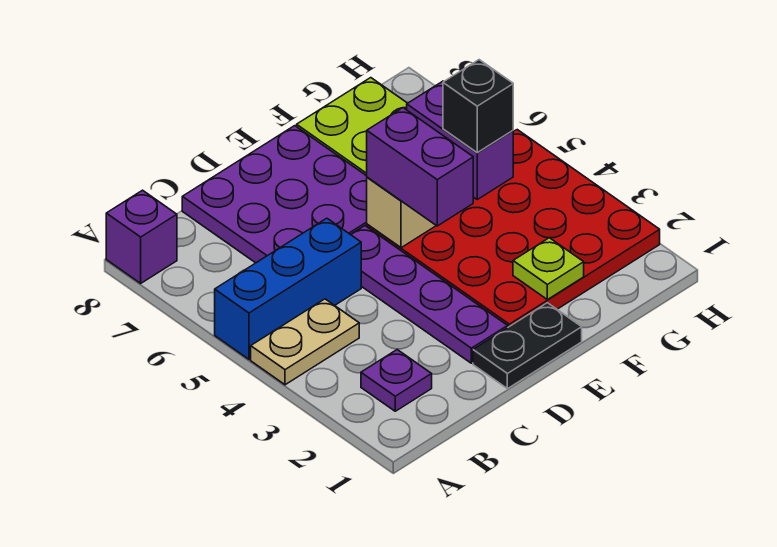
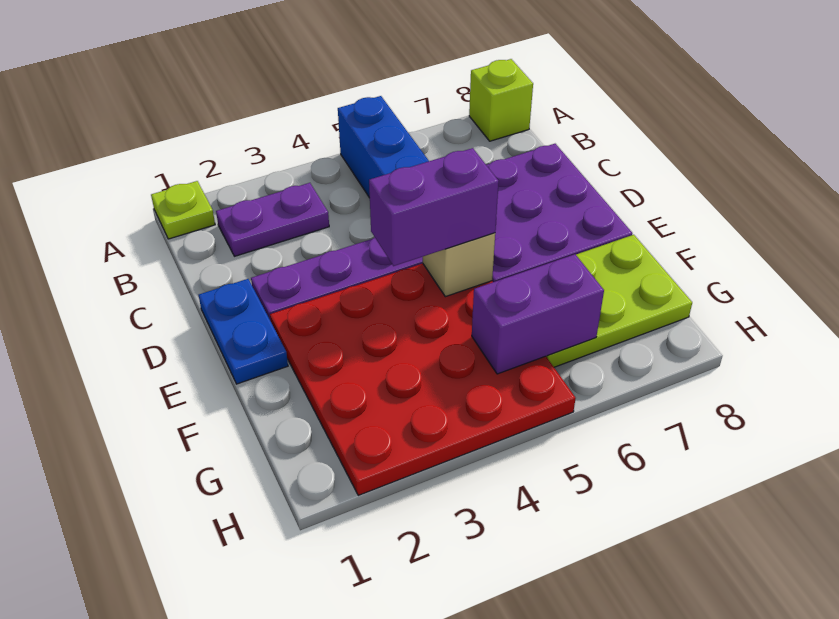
tan plate A4:B4 level 1 -> none
purple brick A8 level 1 -> lime brick A8 level 1
purple plate B2 level 1 -> purple plate B2:B3 level 1
black plate D1:E1 level 1 -> blue plate D1:E1 level 1
lime plate F2 level 2 -> lime plate A1 level 1
black brick G5 level 3 -> none

